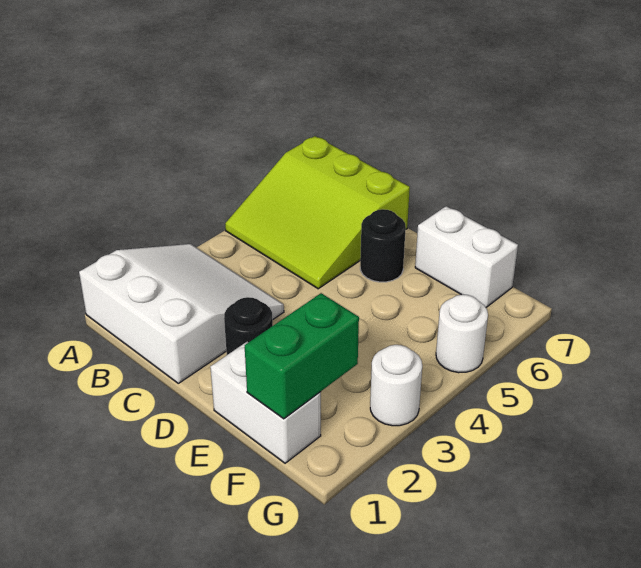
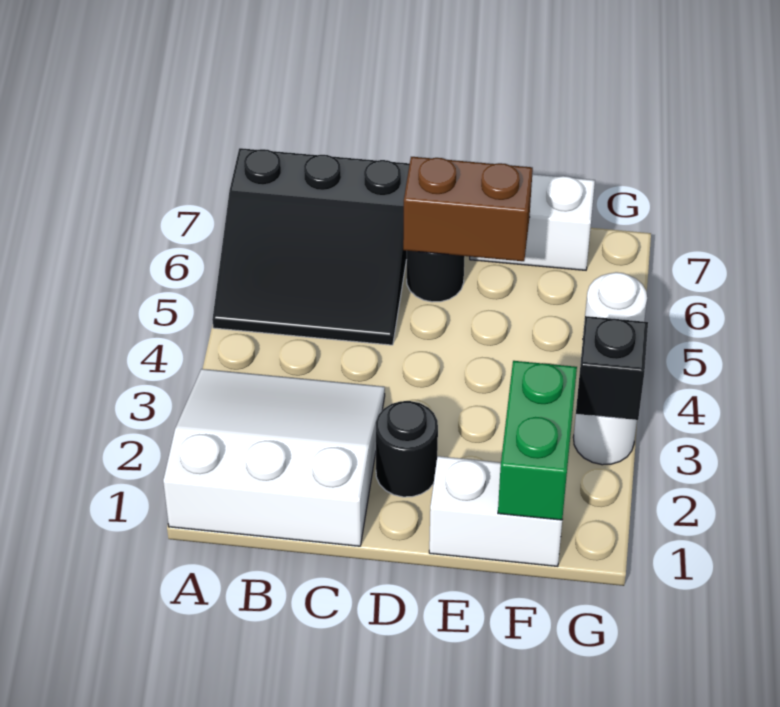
lime slope A5:C7 level 1 top 7 -> black slope A5:C7 level 1 top 7
none -> brown brick D6:E6 level 2
none -> black brick G3 level 2

